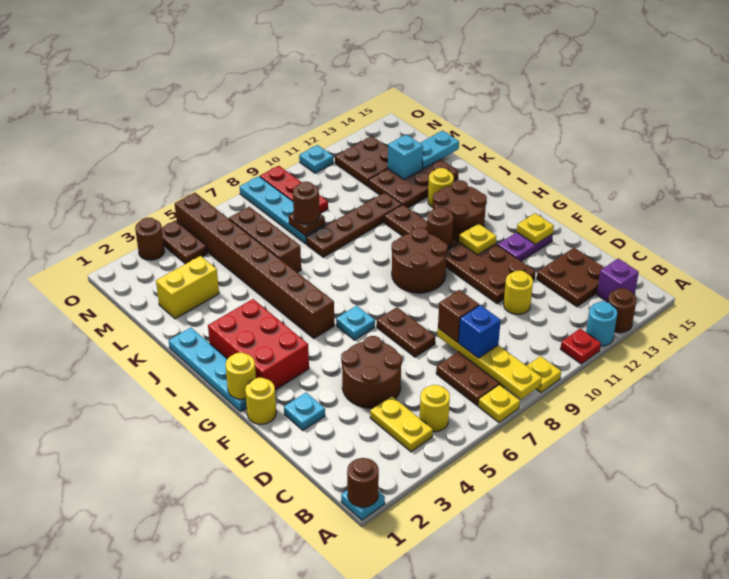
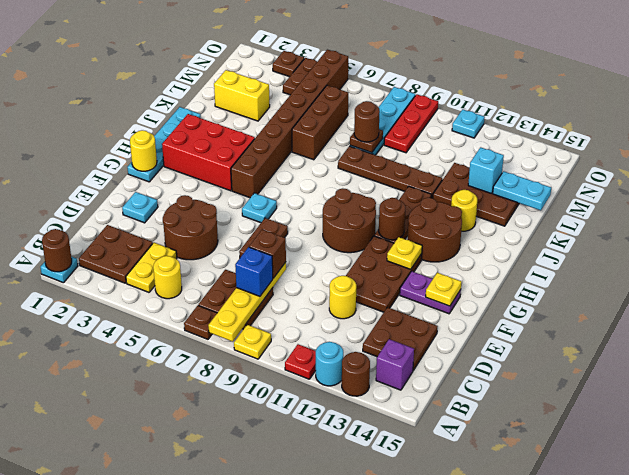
yellow plate A7 level 1 -> brown plate A7 level 1
yellow round brick F1 level 1 -> none
red brick G2:I3 level 1 -> red brick H2:I4 level 1
brown plate M12:N13 level 1 -> brown plate B2:C3 level 1
brown round brick O3 level 1 -> brown plate O3 level 1

